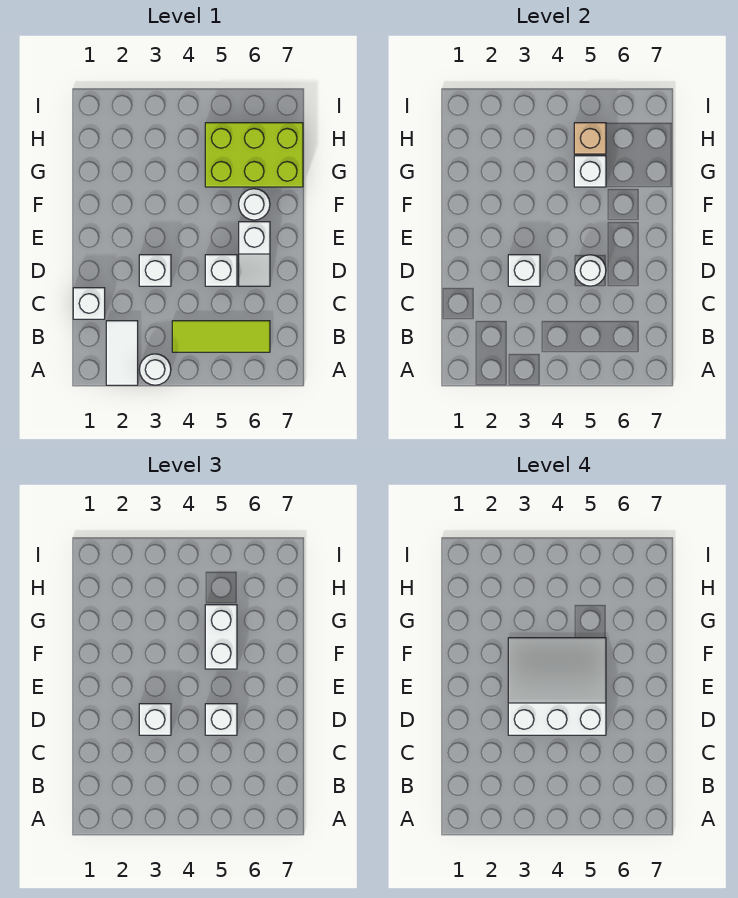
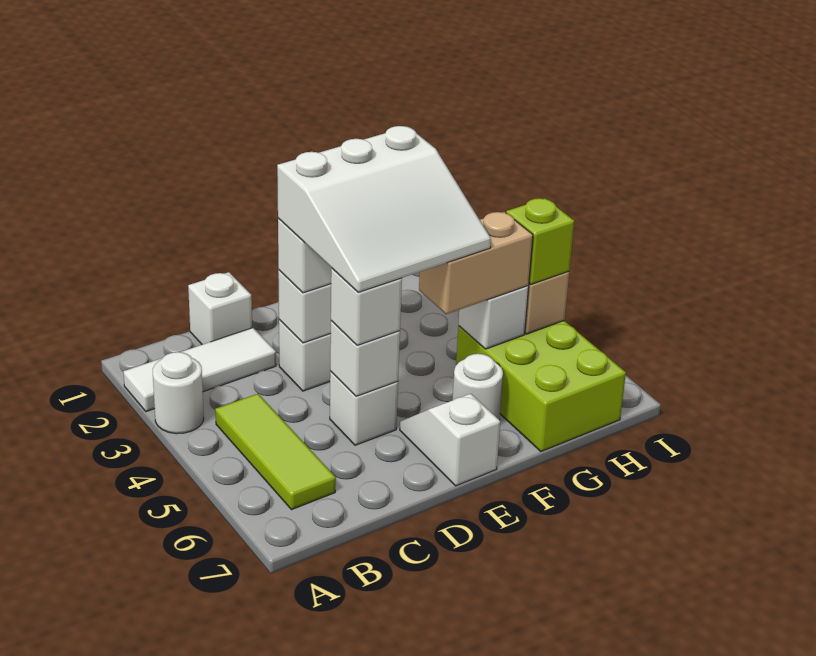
white tile A2:B2 level 1 -> white tile A2:C2 level 1
white slope D3:F5 level 4 top D -> white slope D3:F5 level 4 top 3
white round brick D5 level 2 -> white brick D5 level 2
white slope D6:E6 level 1 top E -> white slope E6:E7 level 1 top 7
white brick F5:G5 level 3 -> tan brick F5:G5 level 3
none -> lime brick H5 level 3

